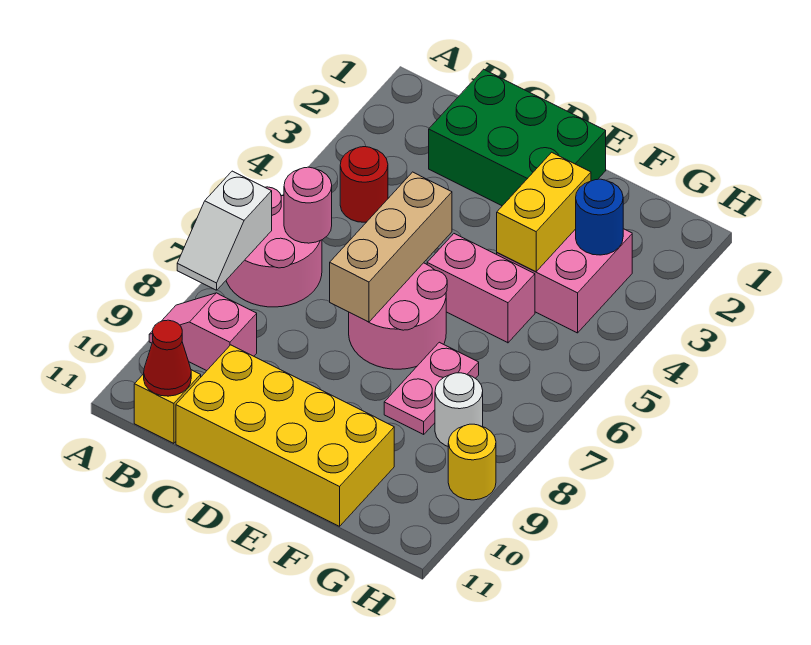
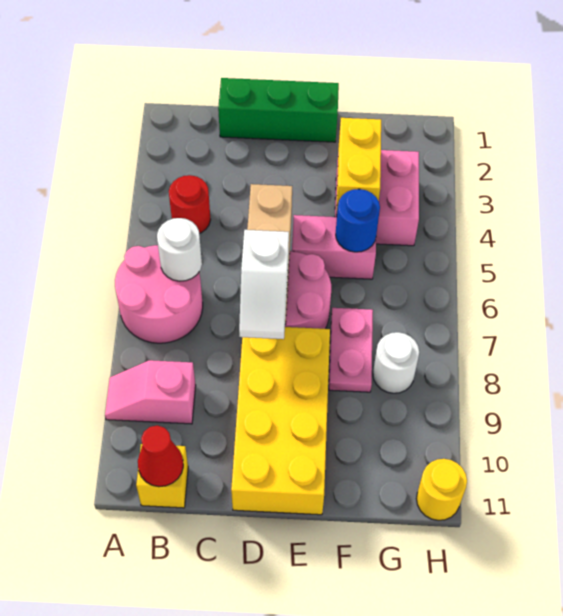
white slope A7:A8 level 2 top 7 -> white slope D7:D8 level 3 top 7
pink round brick B6 level 2 -> white round brick B6 level 2
green brick C1:E2 level 1 -> green brick C1:E1 level 1
yellow brick C10:F11 level 1 -> yellow brick D8:E11 level 1
blue round brick G3 level 2 -> blue round brick F5 level 2
yellow round brick H9 level 1 -> yellow round brick H11 level 1

